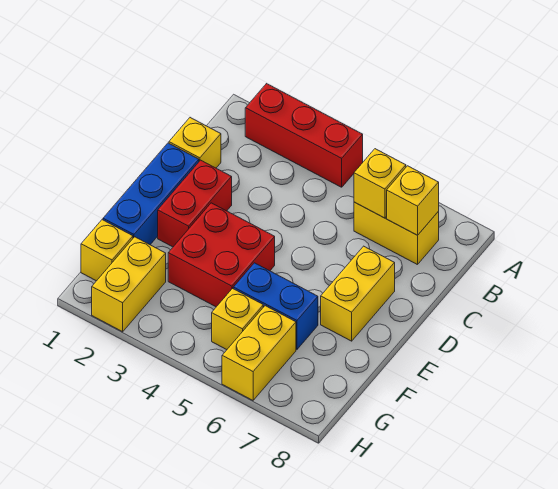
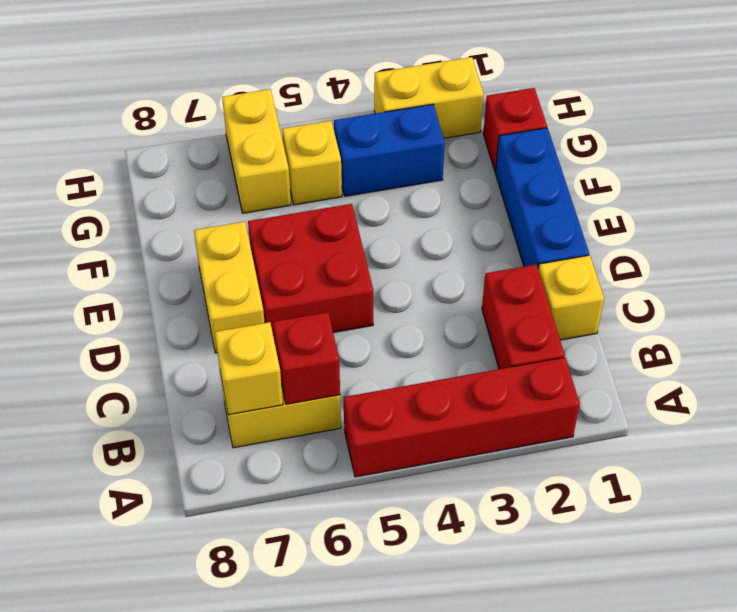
red brick A2:A4 level 1 -> red brick A2:A5 level 1
yellow brick B6 level 2 -> red brick B6 level 2
red brick D2:E2 level 1 -> red brick B2:C2 level 1
red brick E3:F4 level 1 -> red brick D5:E6 level 1
blue brick F5:F6 level 1 -> blue brick G3:G4 level 1
yellow brick G1 level 1 -> red brick G1 level 1
yellow brick G2:H2 level 1 -> yellow brick H2:H3 level 1

